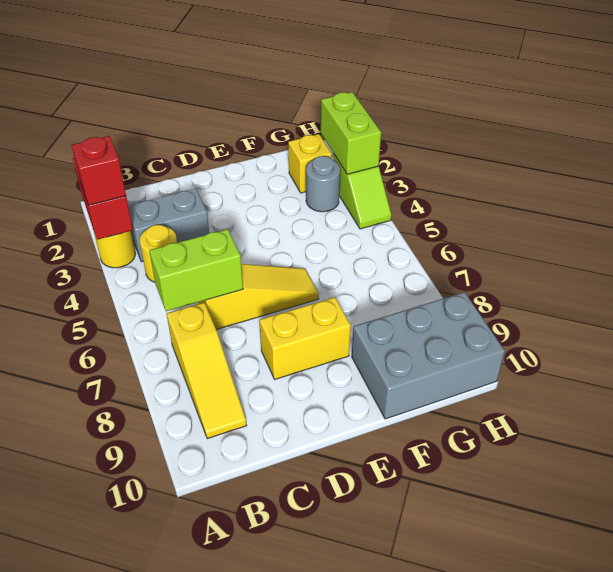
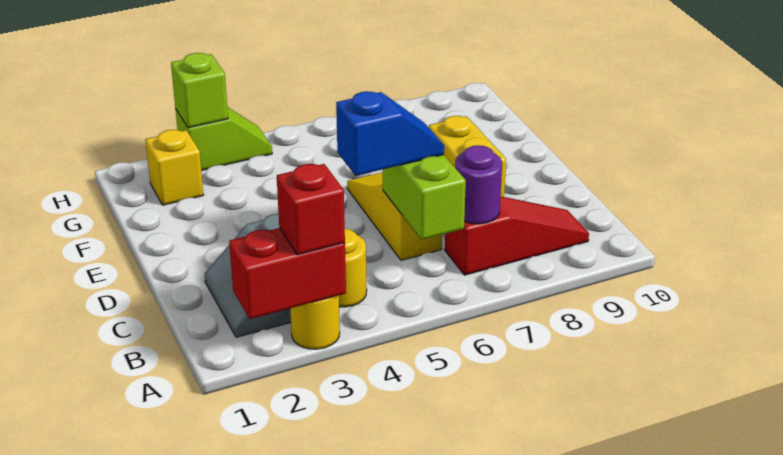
yellow slope B7:B9 level 1 top 7 -> red slope B7:B9 level 1 top 7
none -> purple round brick B7 level 2
none -> blue slope C5:C6 level 3 top 5
grey brick F9:H10 level 1 -> none
grey round brick G3 level 1 -> none
lime brick H2:H3 level 2 -> lime brick H3 level 2

